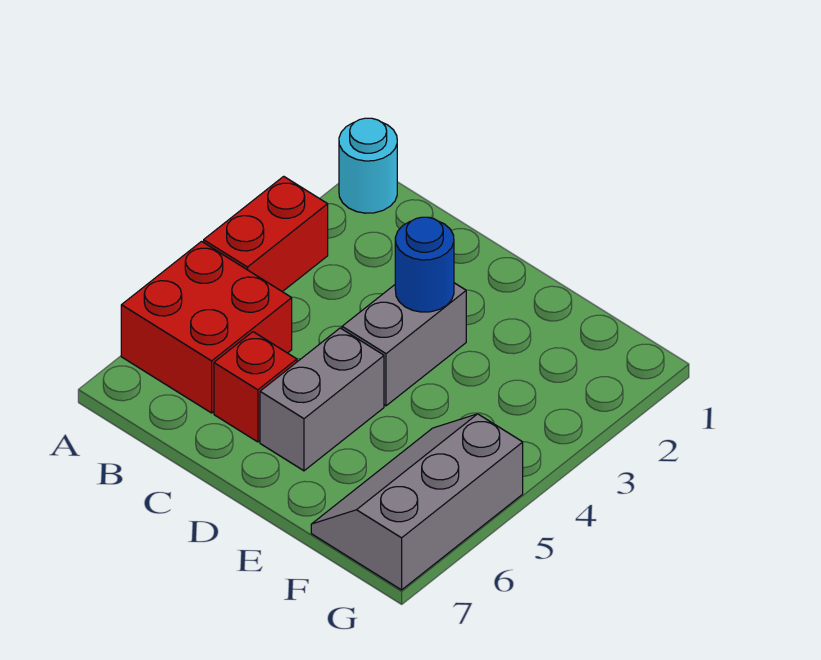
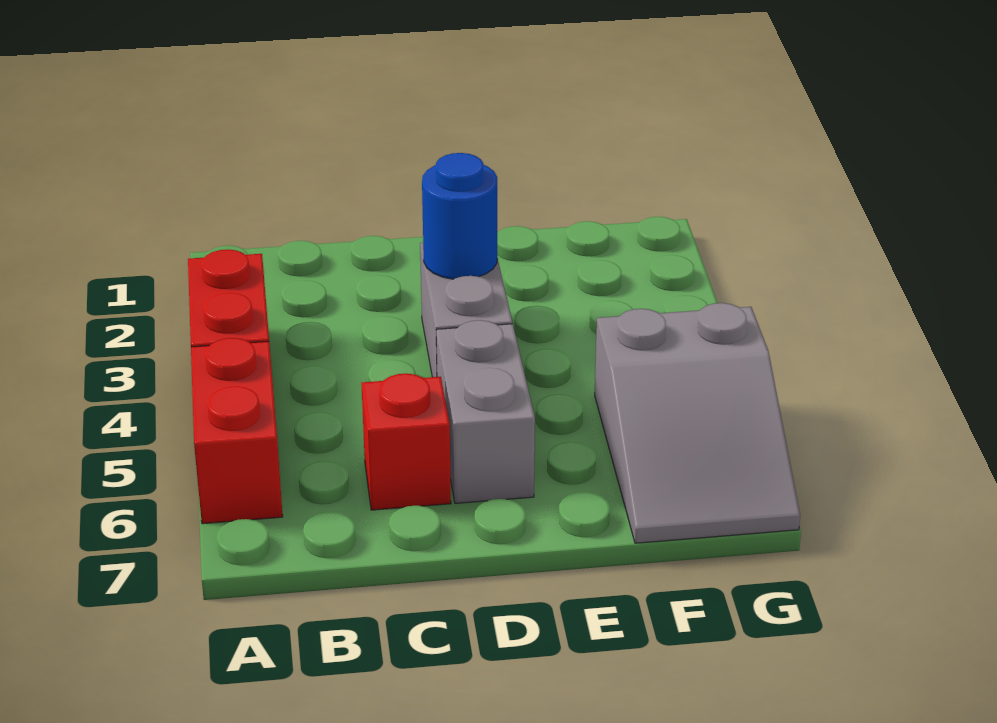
cyan round brick A1 level 1 -> none
red brick A5:B6 level 1 -> red brick A5:A6 level 1
grey slope F5:G7 level 1 top G -> grey slope F5:G7 level 1 top 5

